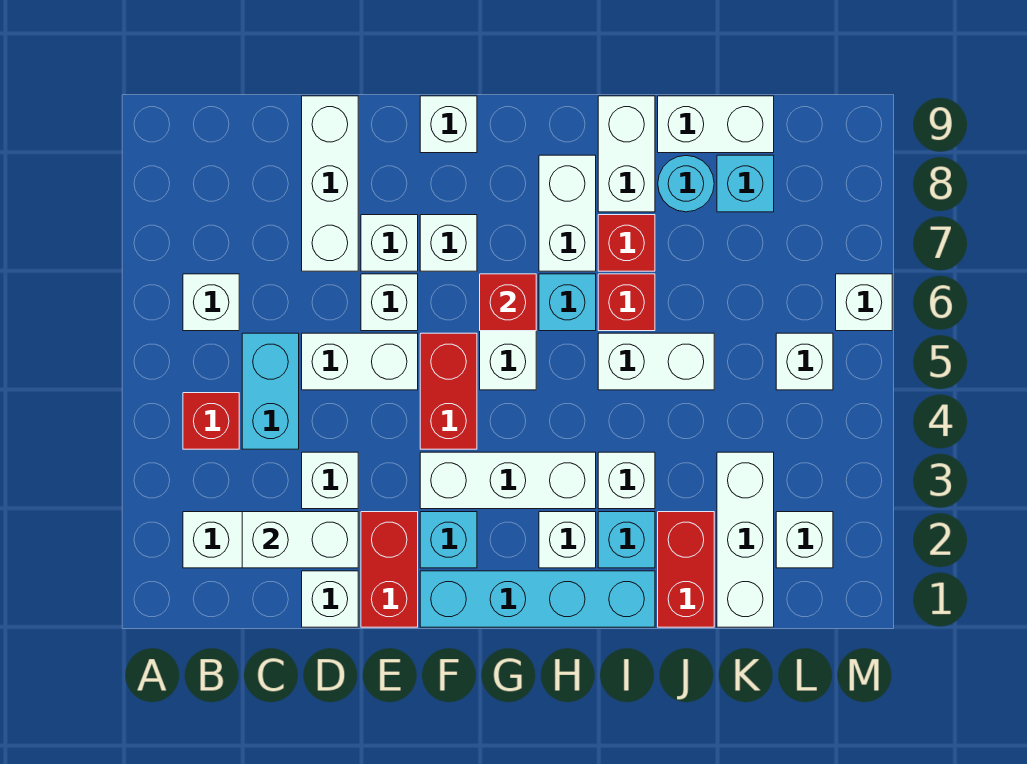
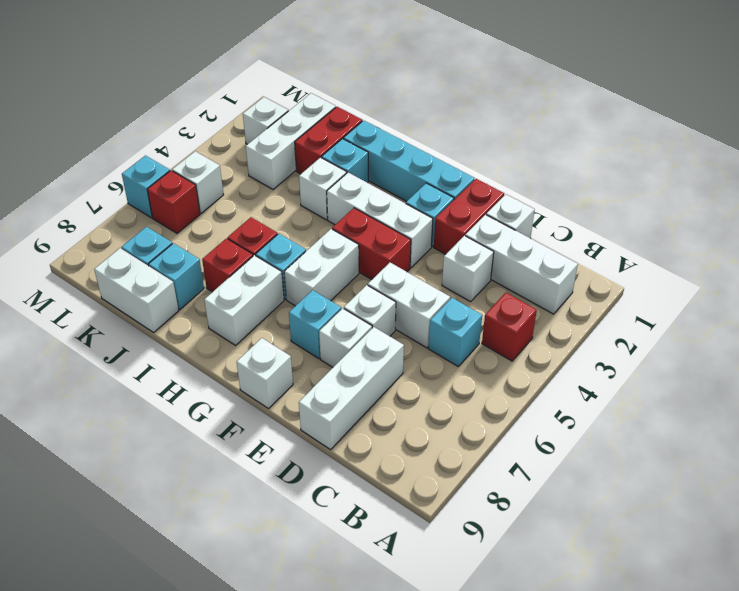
white brick B6 level 1 -> none
white brick C2:D2 level 2 -> none
cyan brick C4:C5 level 1 -> cyan brick C5 level 1
red brick F4:F5 level 1 -> red brick F4:G4 level 1
white brick F7 level 1 -> cyan brick F7 level 1
red brick G6 level 2 -> red brick L6 level 1
white brick H2 level 1 -> none
white brick I5:J5 level 1 -> none
white brick I8:I9 level 1 -> none
cyan round brick J8 level 1 -> cyan brick J8 level 1
white brick M6 level 1 -> cyan brick M6 level 1

